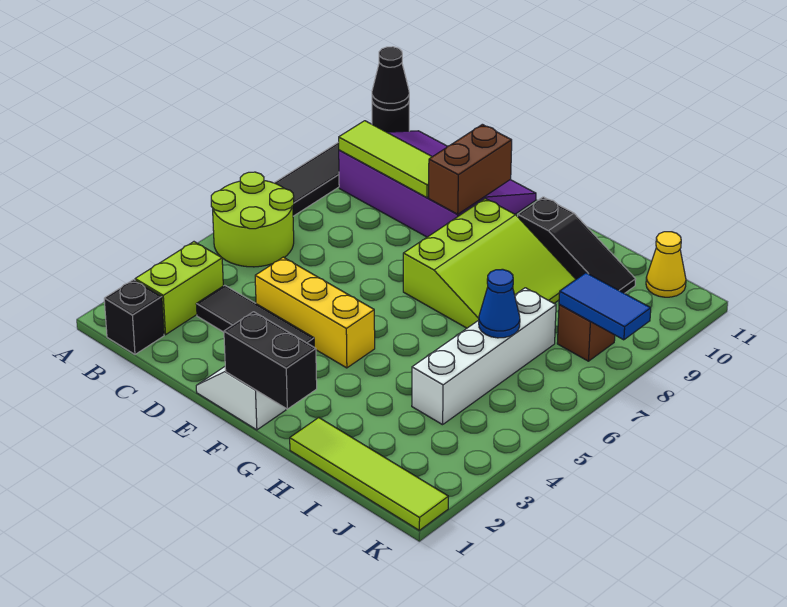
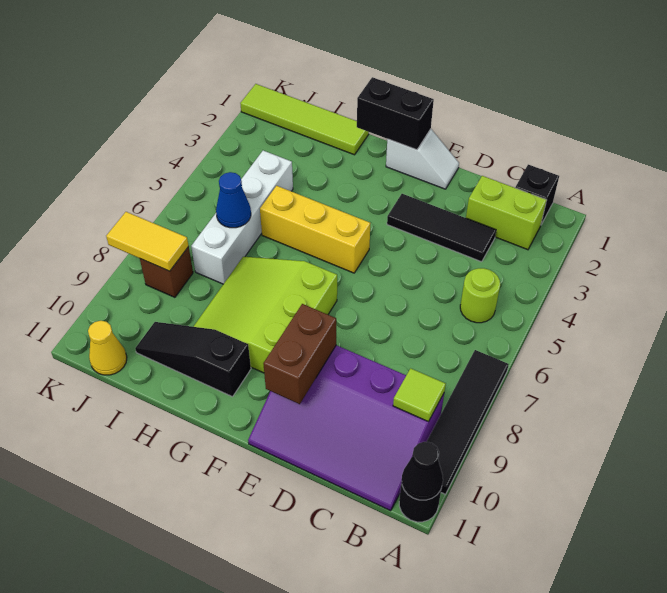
lime round brick A5:B6 level 1 -> lime round brick B5 level 1
lime brick B2:B3 level 1 -> lime brick B2:C2 level 1
lime tile B9:D9 level 2 -> lime tile B9 level 2
yellow brick D4:F4 level 1 -> yellow brick F5:H5 level 1
blue tile J8:K8 level 2 -> yellow tile J8:K8 level 2

